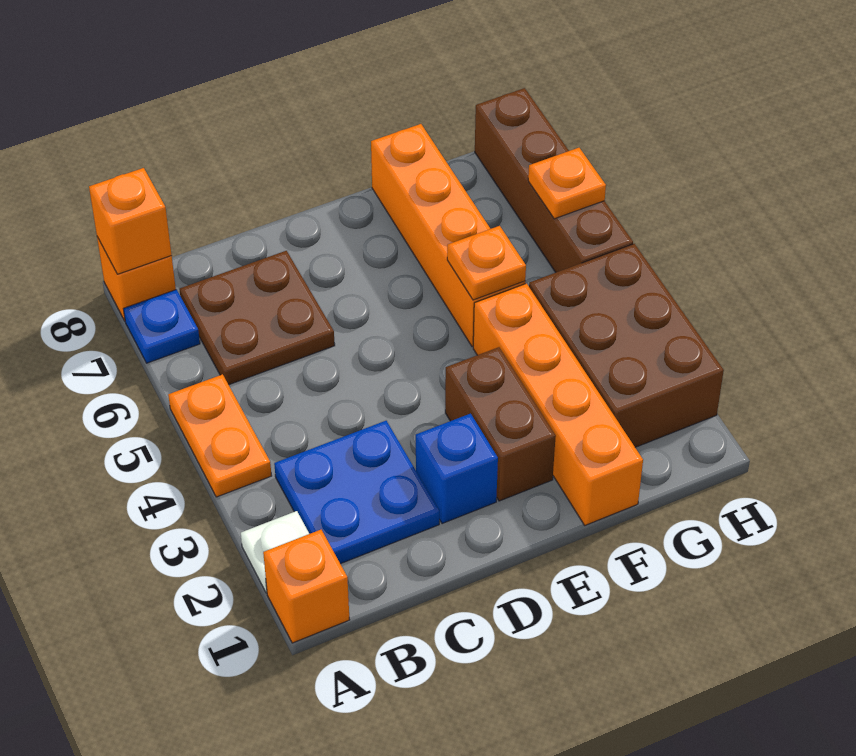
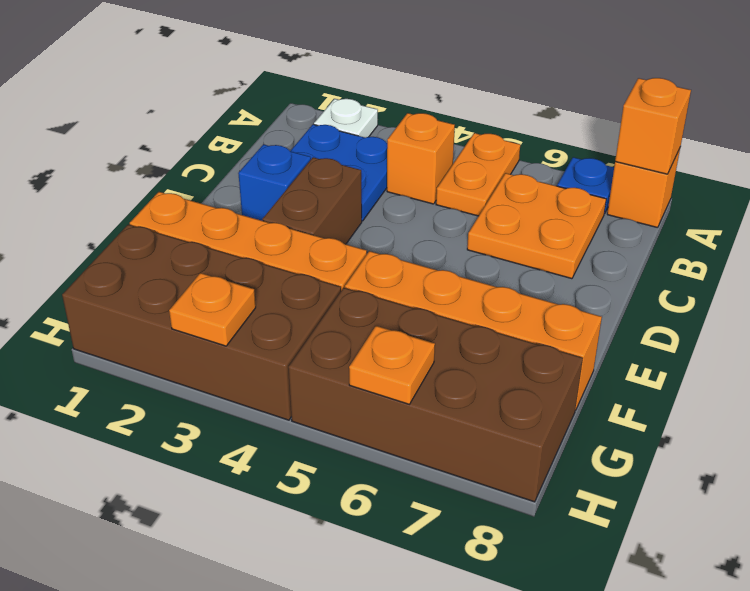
orange brick A1 level 1 -> orange brick B4 level 1
orange plate A4:A5 level 1 -> orange plate A5:B5 level 1
brown plate B6:C7 level 1 -> orange plate B6:C7 level 1
brown brick E2:E3 level 1 -> brown brick D3:E3 level 1
orange plate F5 level 2 -> orange plate H3 level 2
brown brick G2:H4 level 1 -> brown brick G1:H4 level 1
brown brick H5:H8 level 1 -> brown brick G5:H8 level 1

